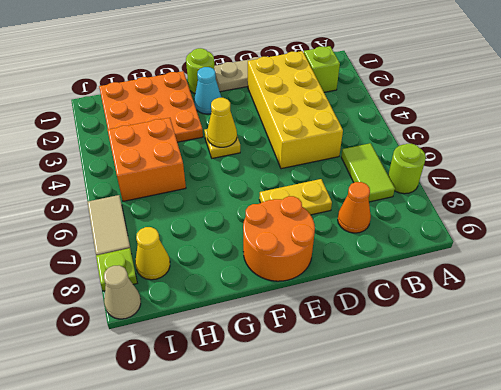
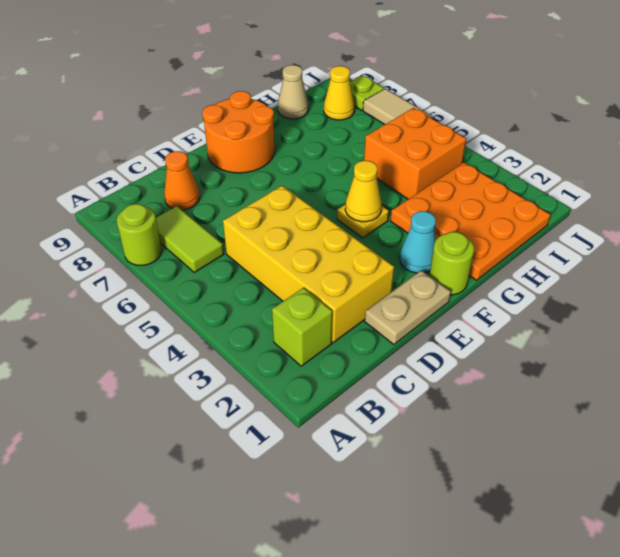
yellow plate D7:E7 level 1 -> none
tan cone J9 level 1 -> tan cone H9 level 1

